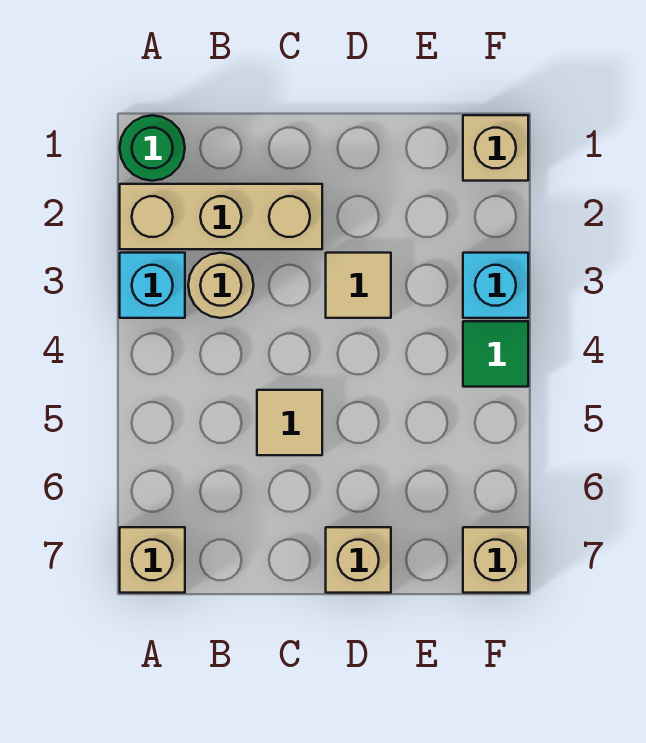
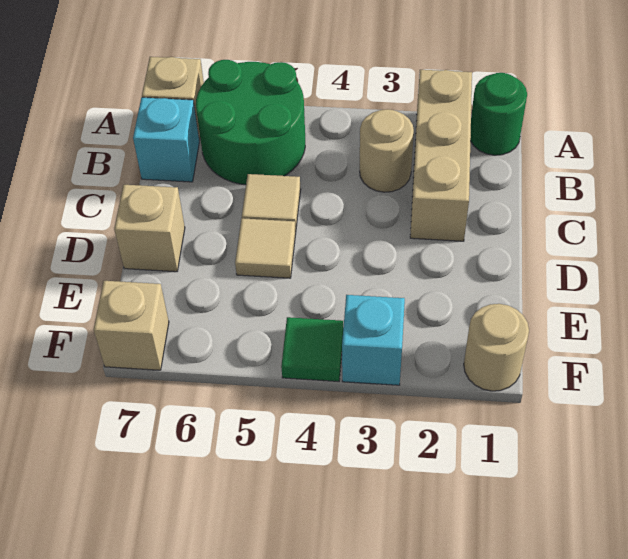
cyan brick A3 level 1 -> cyan brick B7 level 1
none -> green round brick A5:B6 level 1
tan tile D3 level 1 -> tan tile D5 level 1
tan brick F1 level 1 -> tan round brick F1 level 1

